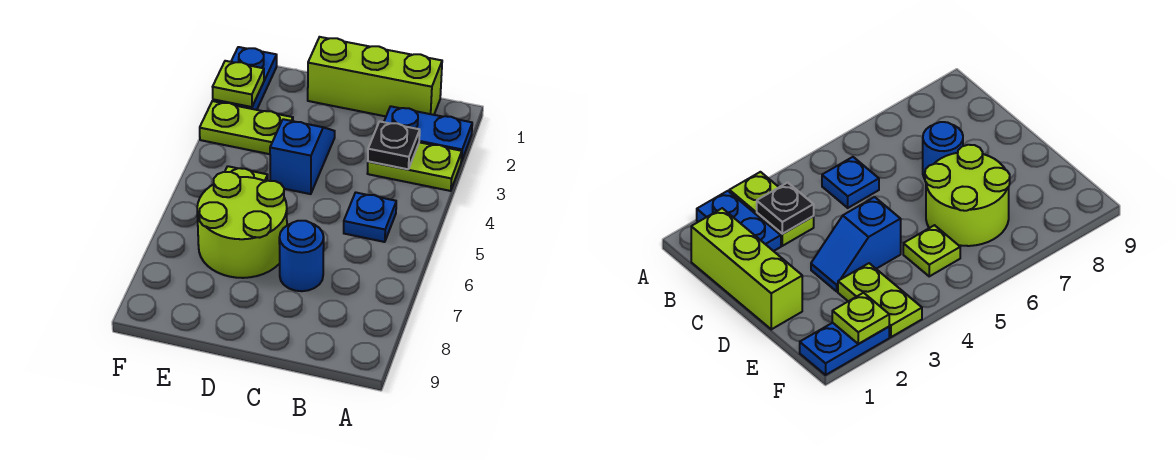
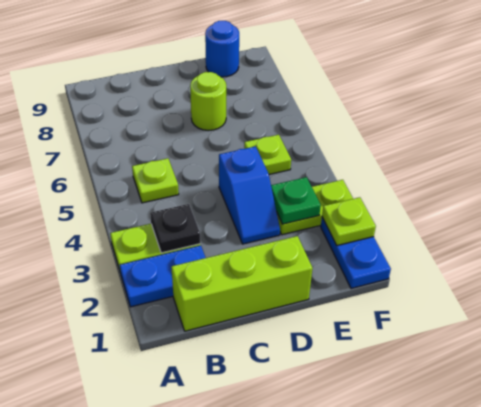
blue plate B5 level 1 -> lime plate B5 level 1
blue round brick C7 level 1 -> blue round brick E9 level 1
lime round brick D6:E7 level 1 -> lime round brick D7 level 1
none -> green plate E3 level 2

